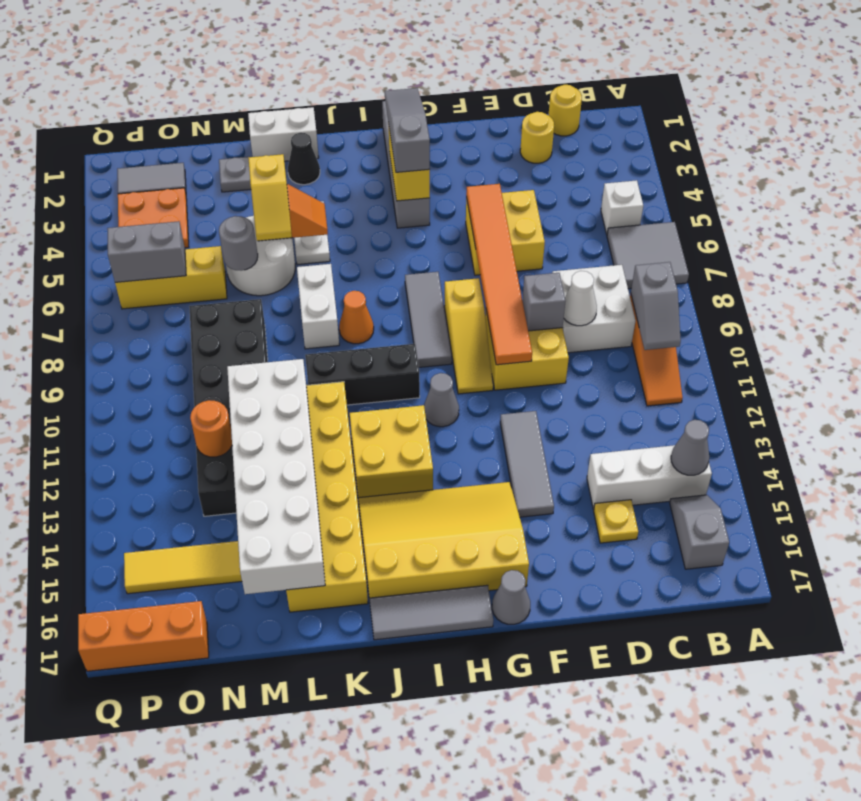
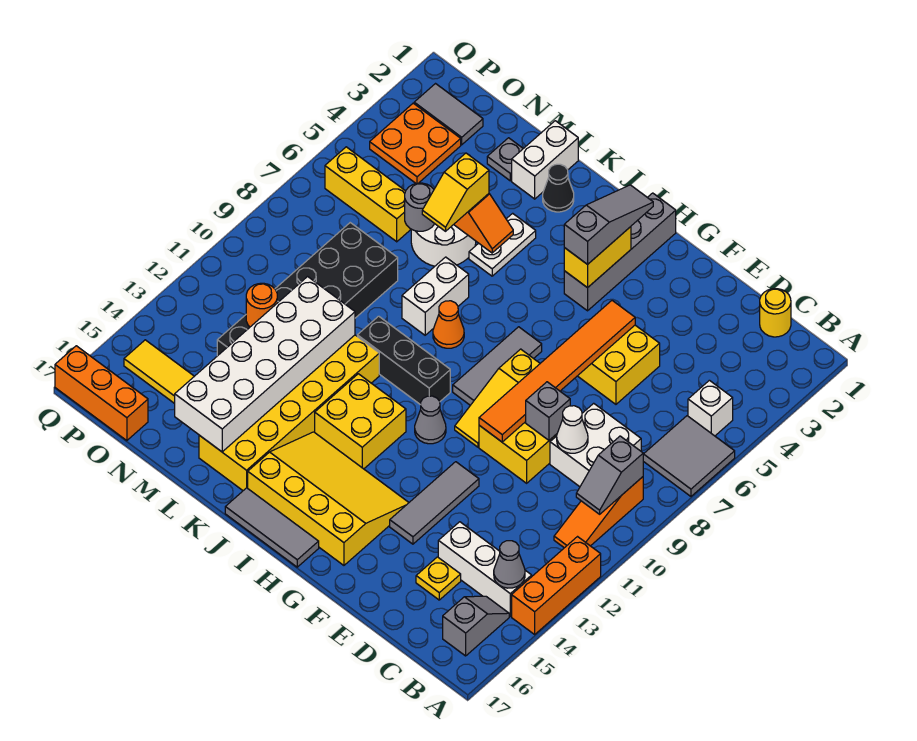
none -> orange brick A12:A14 level 1
yellow round brick D2 level 1 -> none
grey cone G17 level 1 -> none
white brick K1:L1 level 1 -> white brick L1:L2 level 1
grey brick O6:P6 level 2 -> none

